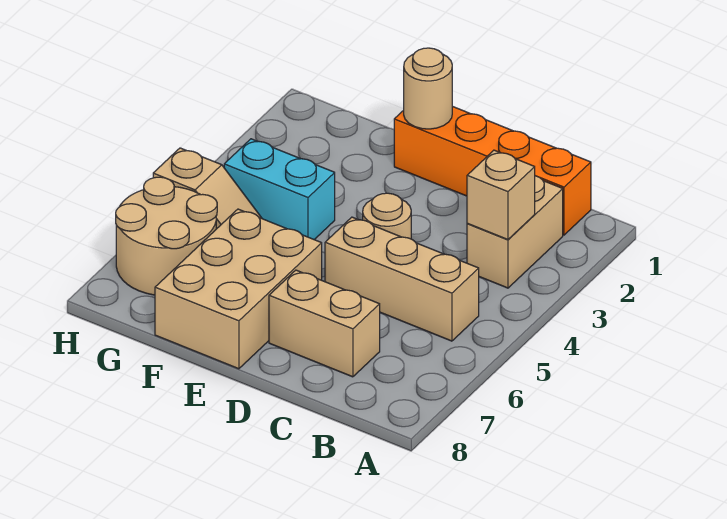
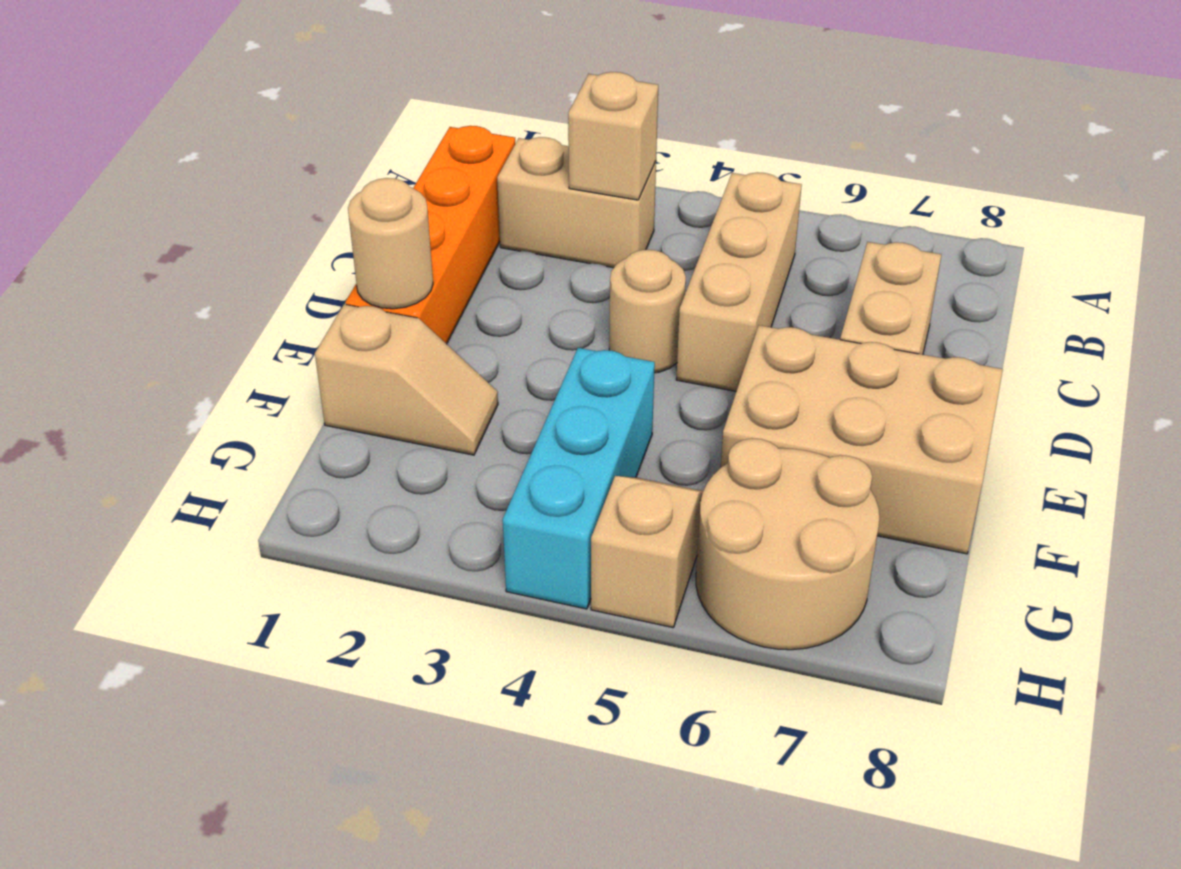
none -> tan slope F1:F2 level 1 top 1
cyan brick F4:G4 level 1 -> cyan brick F4:H4 level 1

